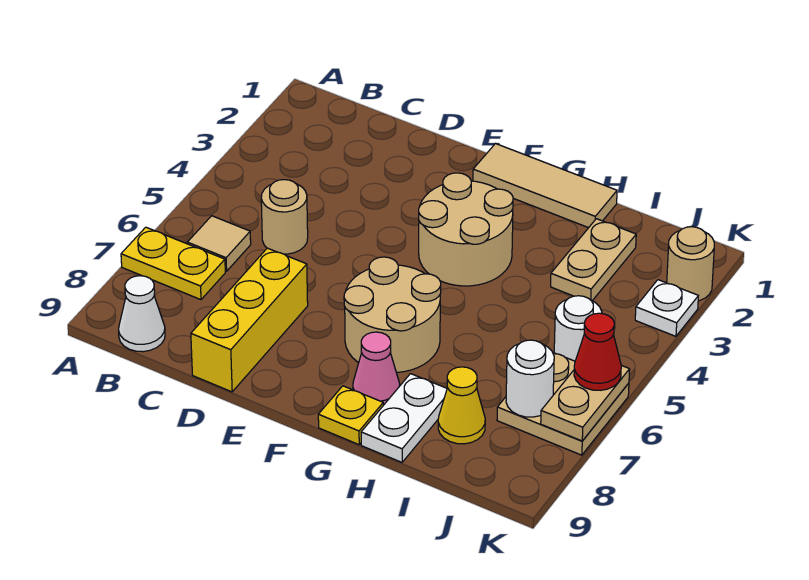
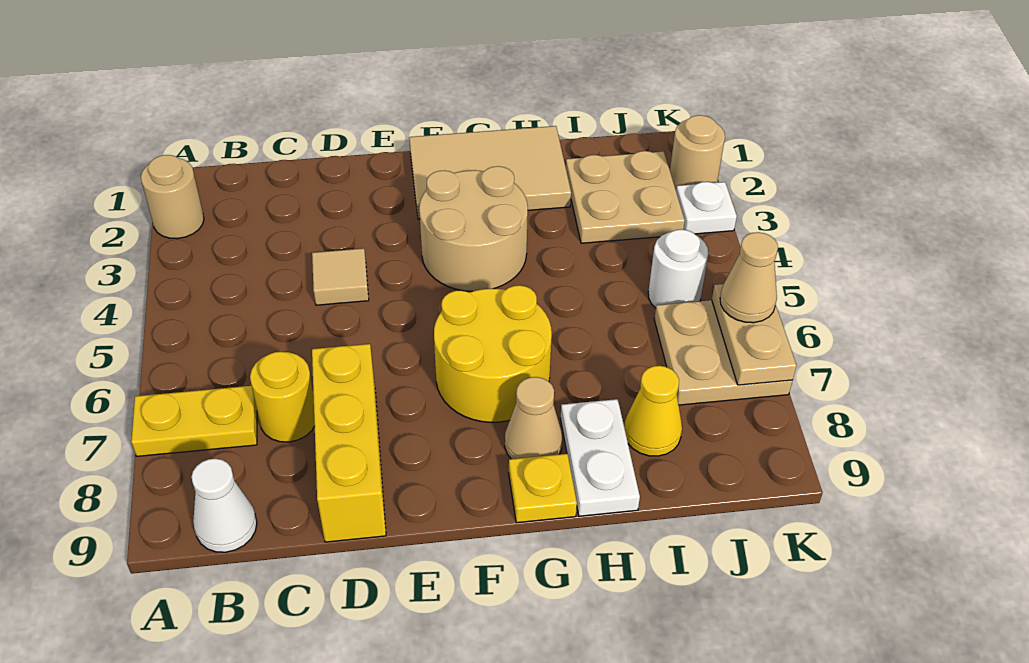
tan tile B6 level 1 -> tan tile D4 level 1
tan round brick C5 level 1 -> tan round brick A2 level 1
none -> yellow round brick C7 level 1
tan tile F1:H1 level 1 -> tan tile F1:H2 level 1
tan round brick F6:G7 level 1 -> yellow round brick F6:G7 level 1
pink cone G8 level 1 -> tan cone G8 level 1
tan plate I2:I3 level 1 -> tan plate I2:J3 level 1
white round brick J7 level 2 -> none
red cone K6 level 3 -> tan cone K6 level 3

